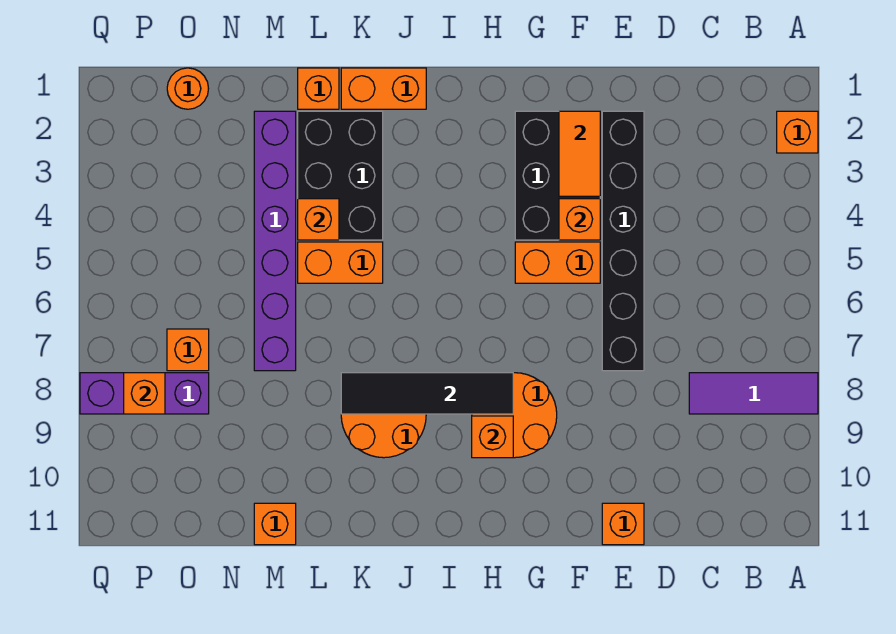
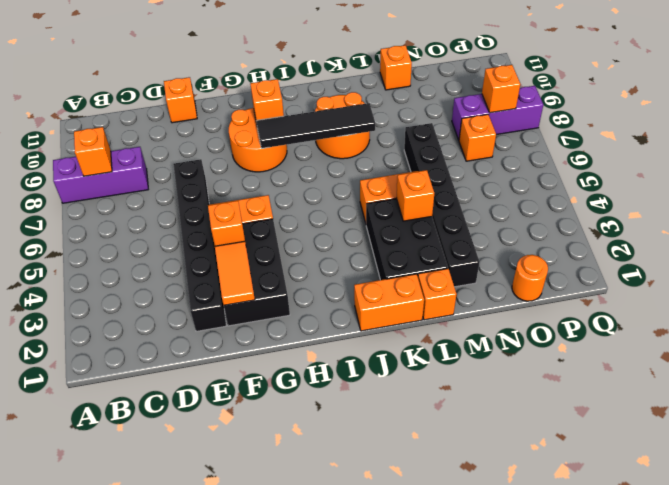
orange brick A2 level 1 -> orange brick B8 level 2
purple tile A8:C8 level 1 -> purple brick A8:C8 level 1
purple brick M2:M7 level 1 -> black brick M2:M7 level 1

